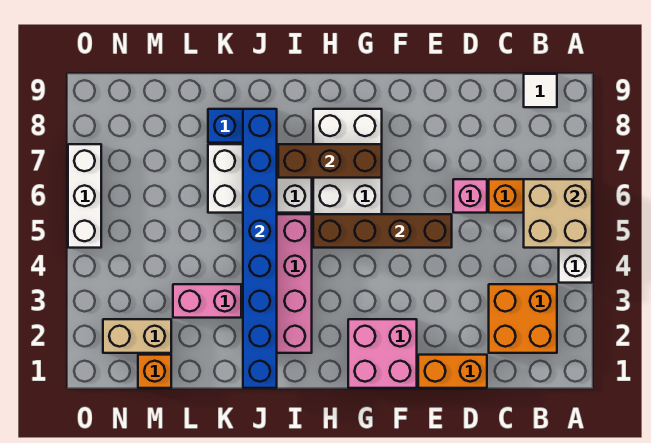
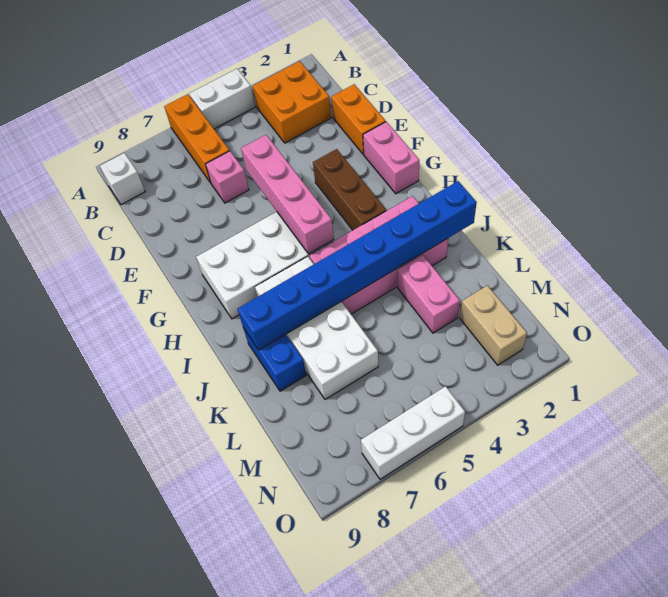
tan brick A5:B6 level 2 -> none
white tile B9 level 1 -> white brick B9 level 1
brown brick E5:H5 level 2 -> pink brick E5:H5 level 2
pink brick F1:G2 level 1 -> pink brick F1:G1 level 1
brown brick G7:I7 level 2 -> brown brick F3:H3 level 1
white brick I6:K7 level 1 -> white brick I6:L7 level 1
orange brick M1 level 1 -> none

